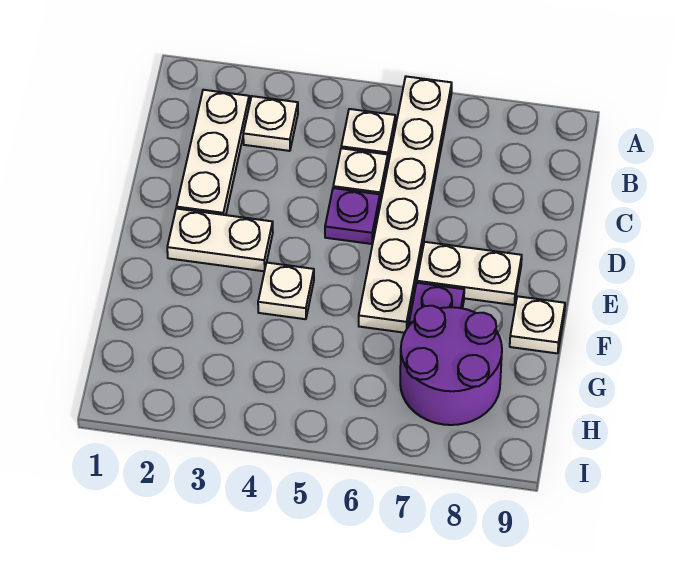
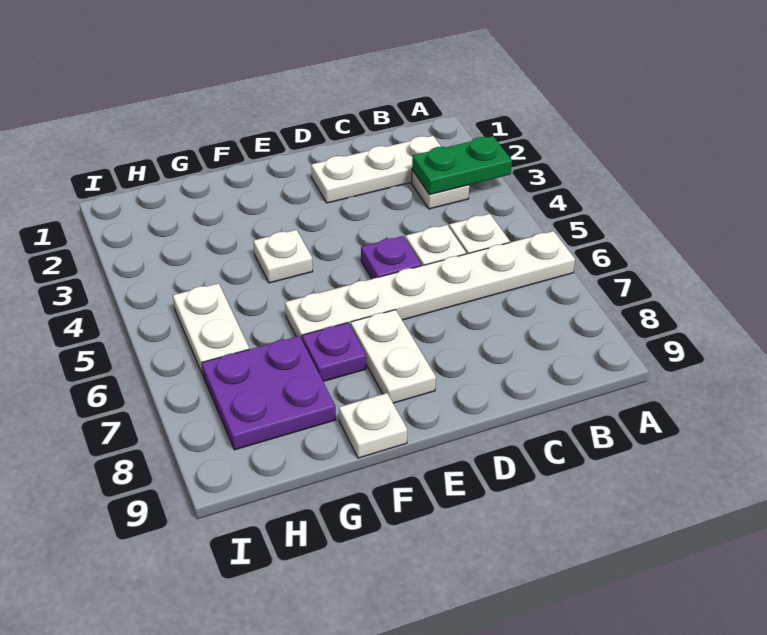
none -> green plate A3:B3 level 2
white plate E2:E3 level 1 -> white plate H5:H6 level 1
purple round brick G7:H8 level 1 -> purple plate G7:H8 level 1

